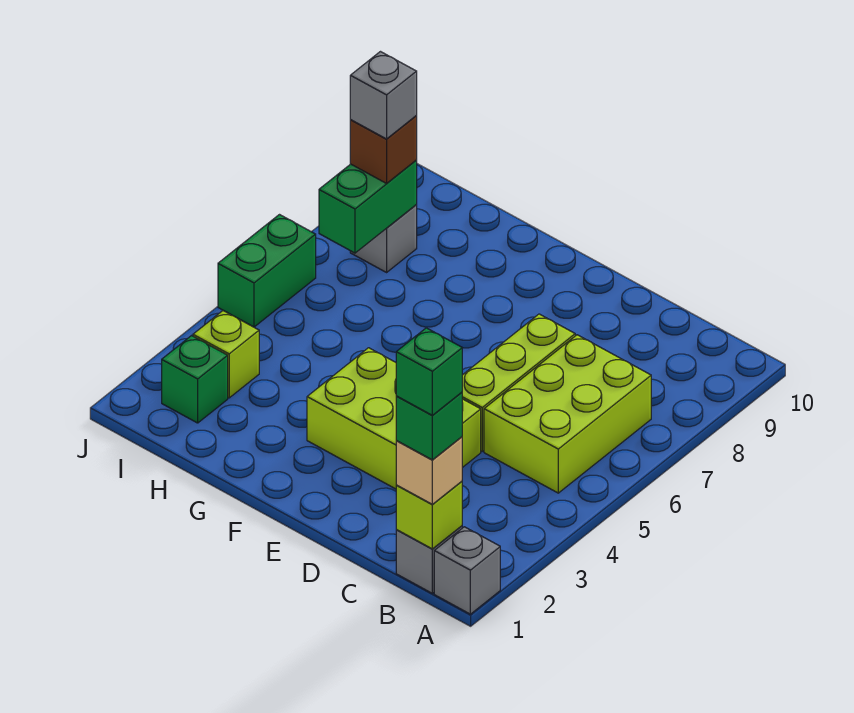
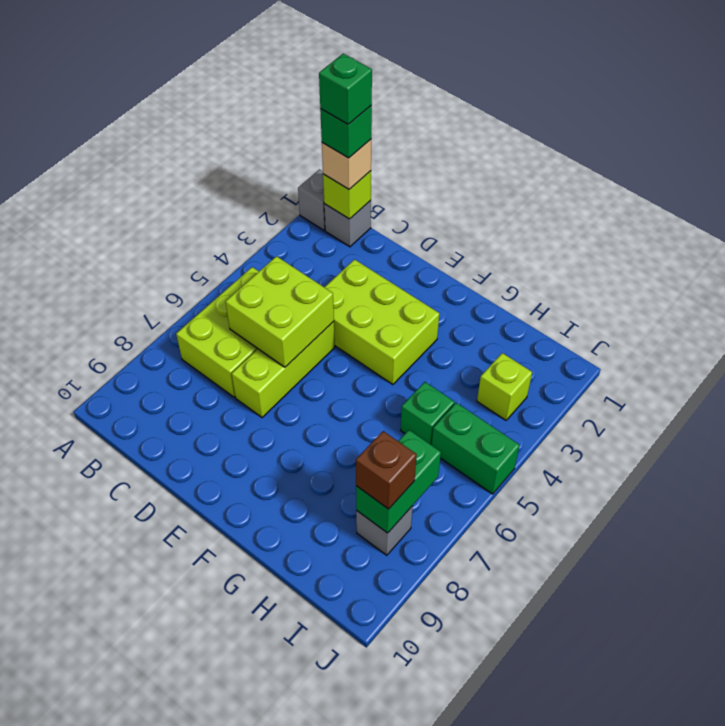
none -> lime brick C5:D6 level 2
green brick I2 level 1 -> green brick H5 level 1
grey brick I8 level 4 -> none
green brick J5:J6 level 1 -> green brick I5:J5 level 1

